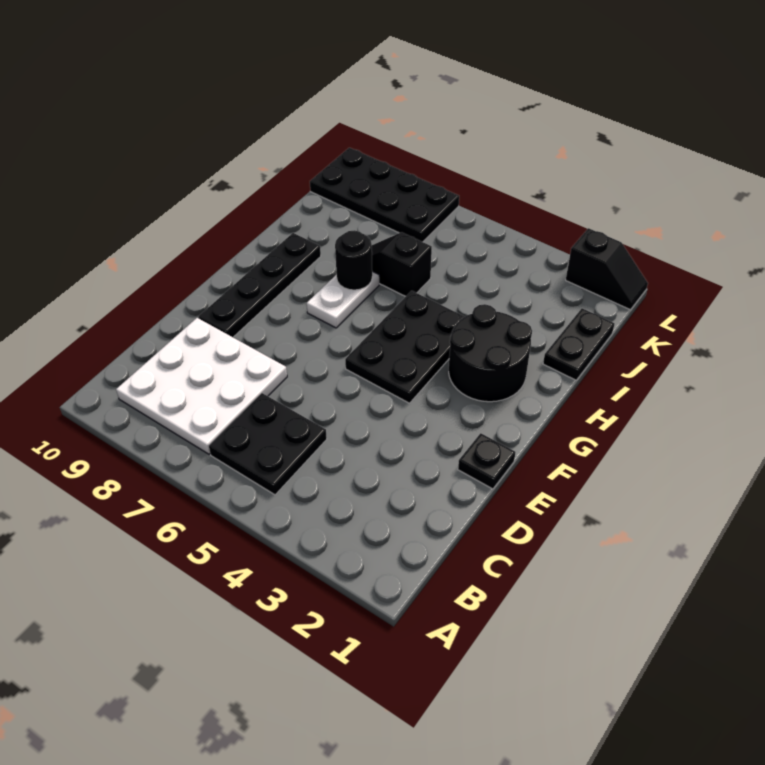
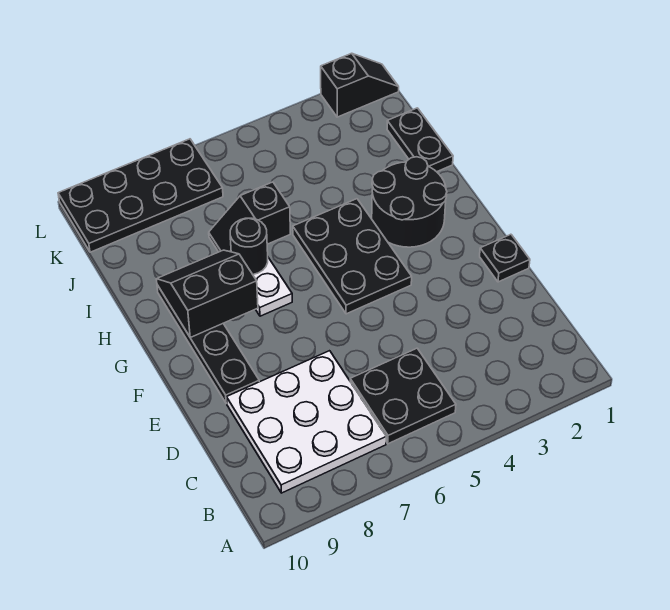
none -> black slope G8:H9 level 2 top G

